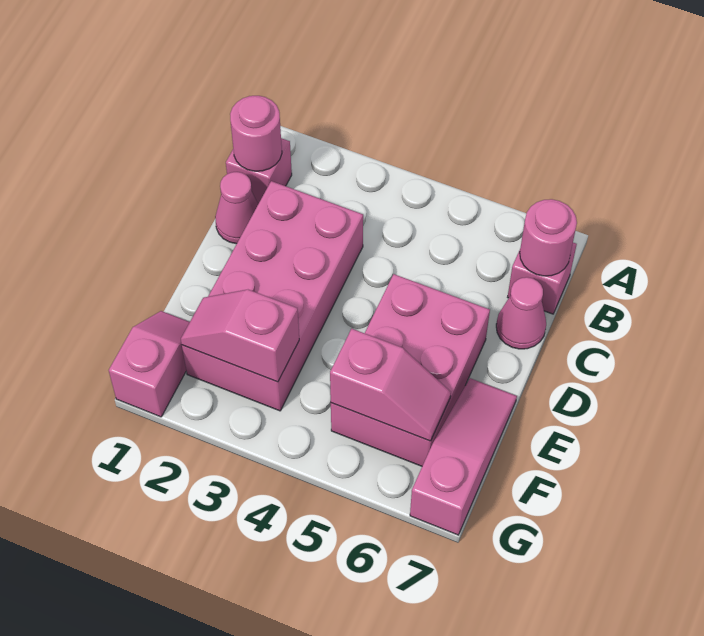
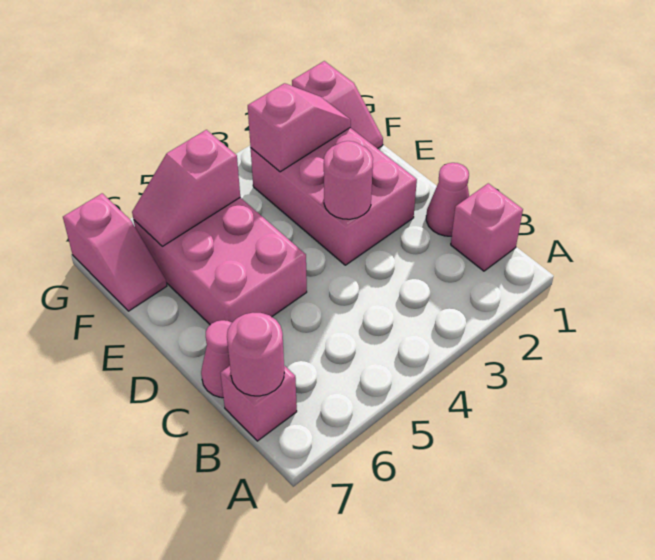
pink round brick B1 level 2 -> pink round brick D3 level 2
pink brick C2:F3 level 1 -> pink brick D2:F3 level 1
pink slope E7:G7 level 1 top G -> pink slope F7:G7 level 1 top G

